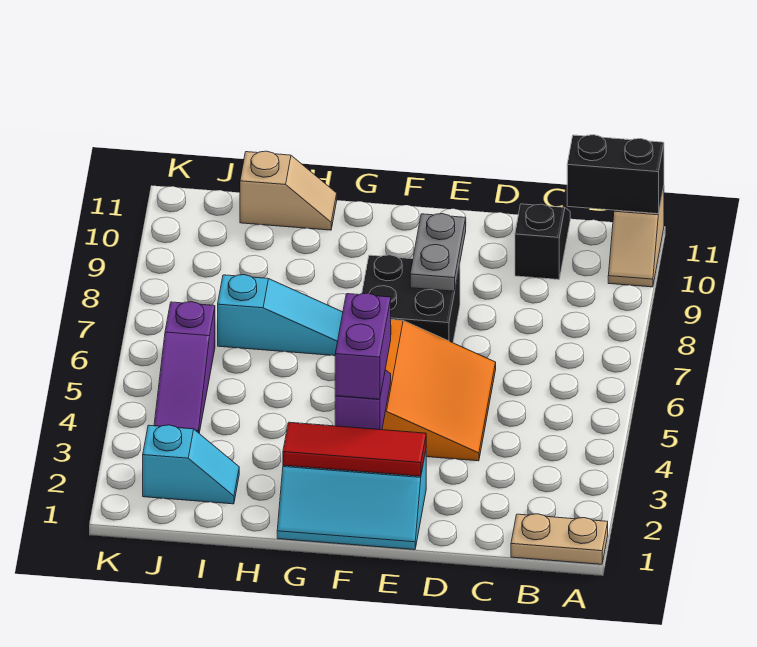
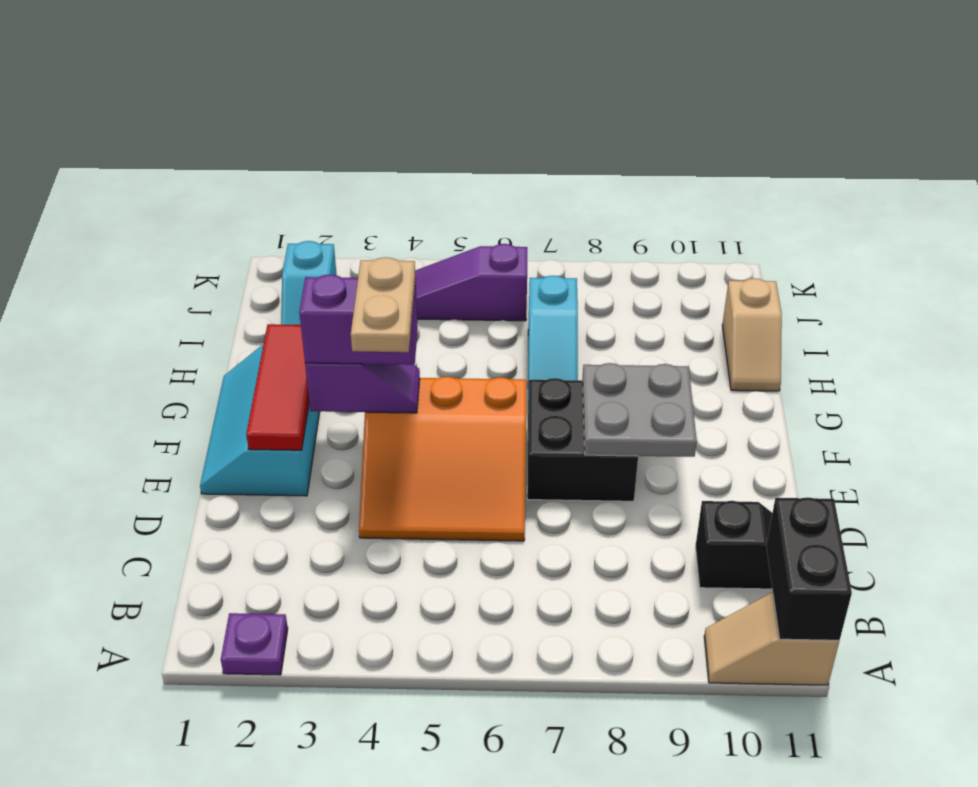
tan plate A1:B1 level 1 -> tan plate E4:F4 level 4
none -> purple plate A2 level 1
grey plate E8:E9 level 2 -> grey plate E8:F9 level 2

